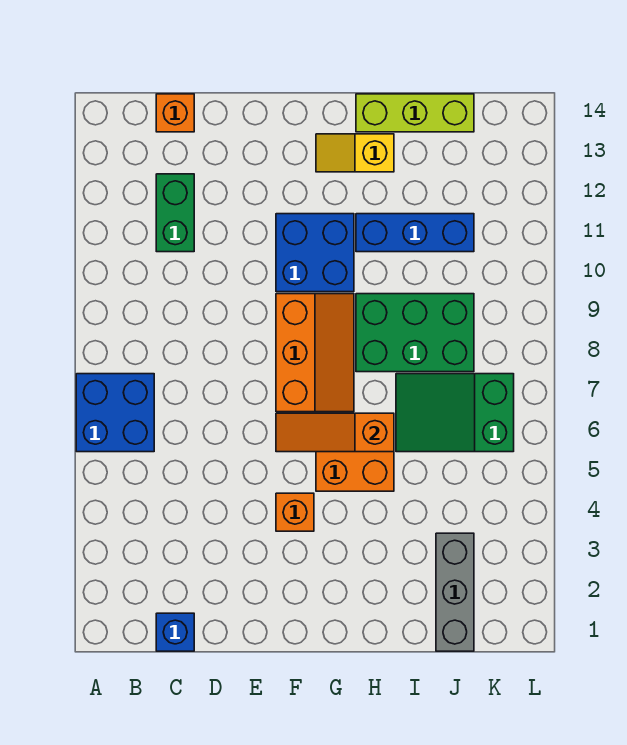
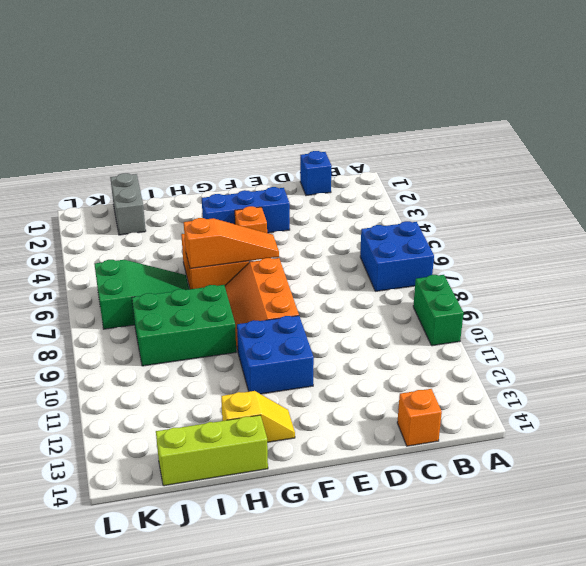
green brick C11:C12 level 1 -> green brick A9:A10 level 1
blue brick H11:J11 level 1 -> blue brick E3:G3 level 1
grey brick J1:J3 level 1 -> grey brick J1:J2 level 1

